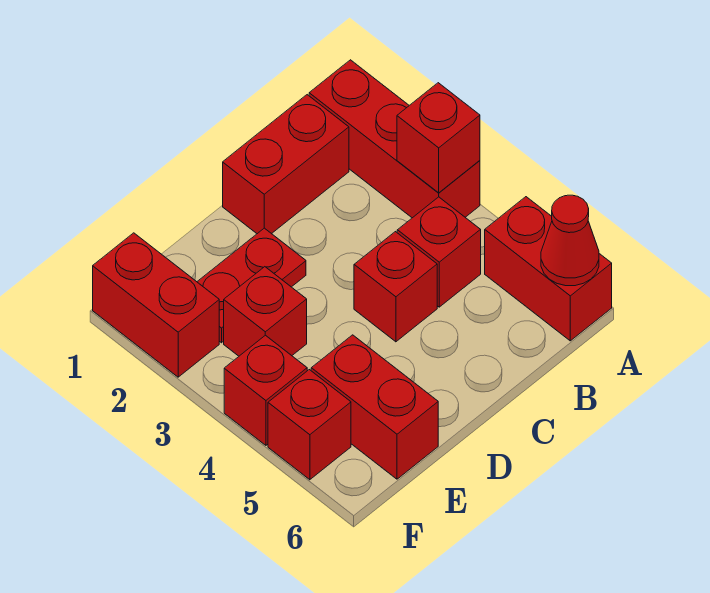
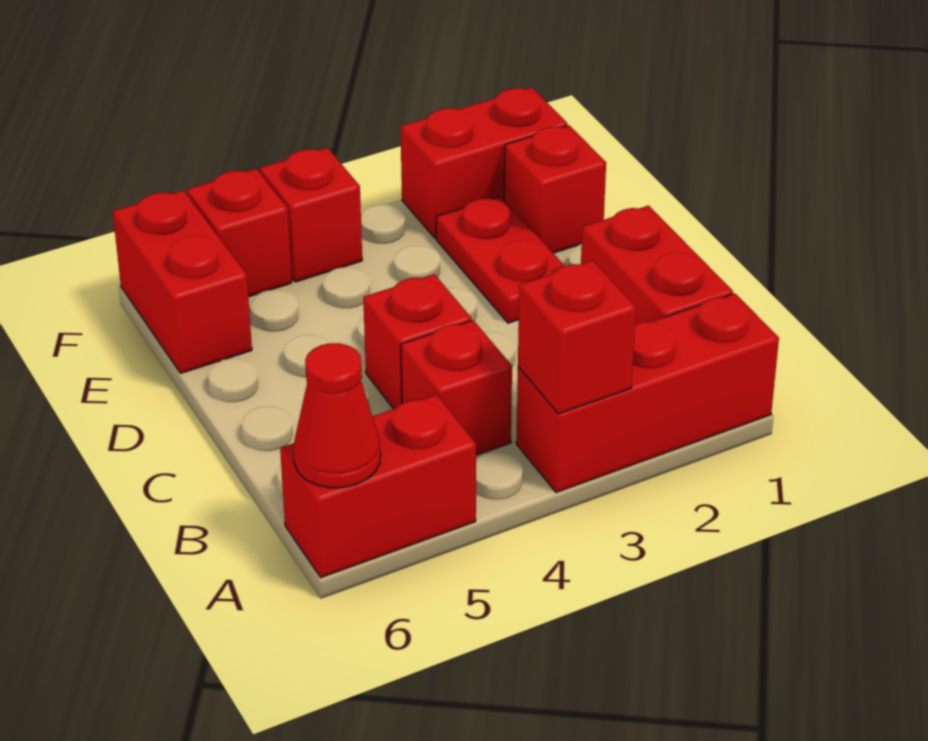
red brick E3 level 1 -> red brick E1 level 1
red brick E5:E6 level 1 -> red brick E6:F6 level 1

